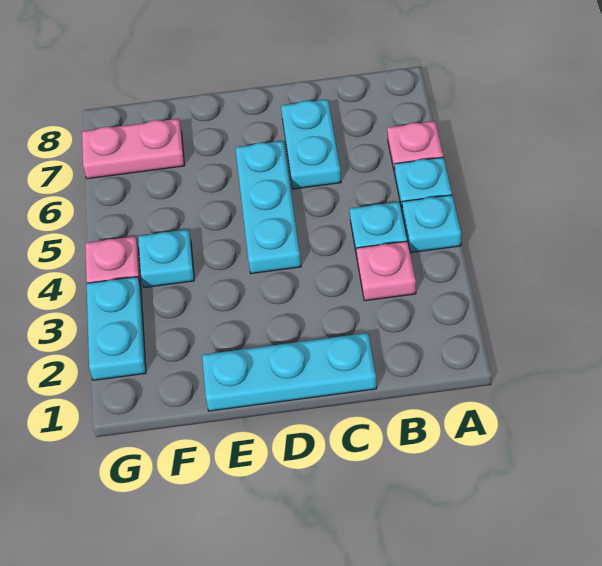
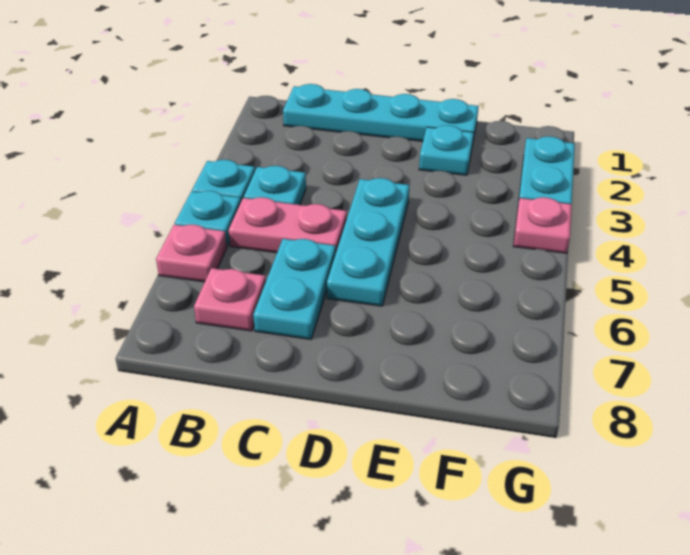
pink plate B3 level 1 -> pink plate B7 level 1
cyan plate C1:E1 level 1 -> cyan plate B1:E1 level 1
cyan plate F4 level 1 -> cyan plate E2 level 1
pink plate F7:G7 level 1 -> pink plate B5:C5 level 1

